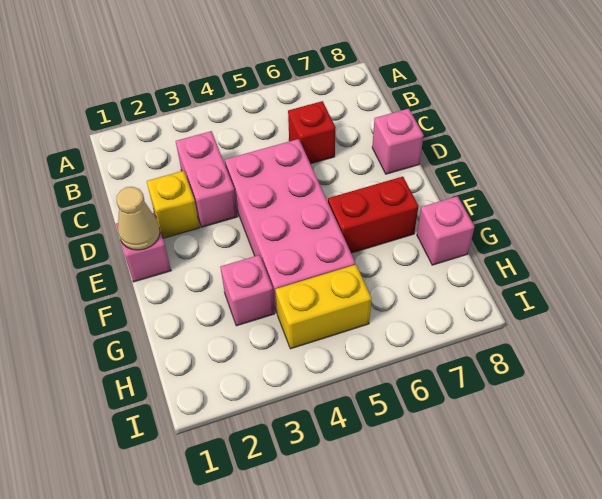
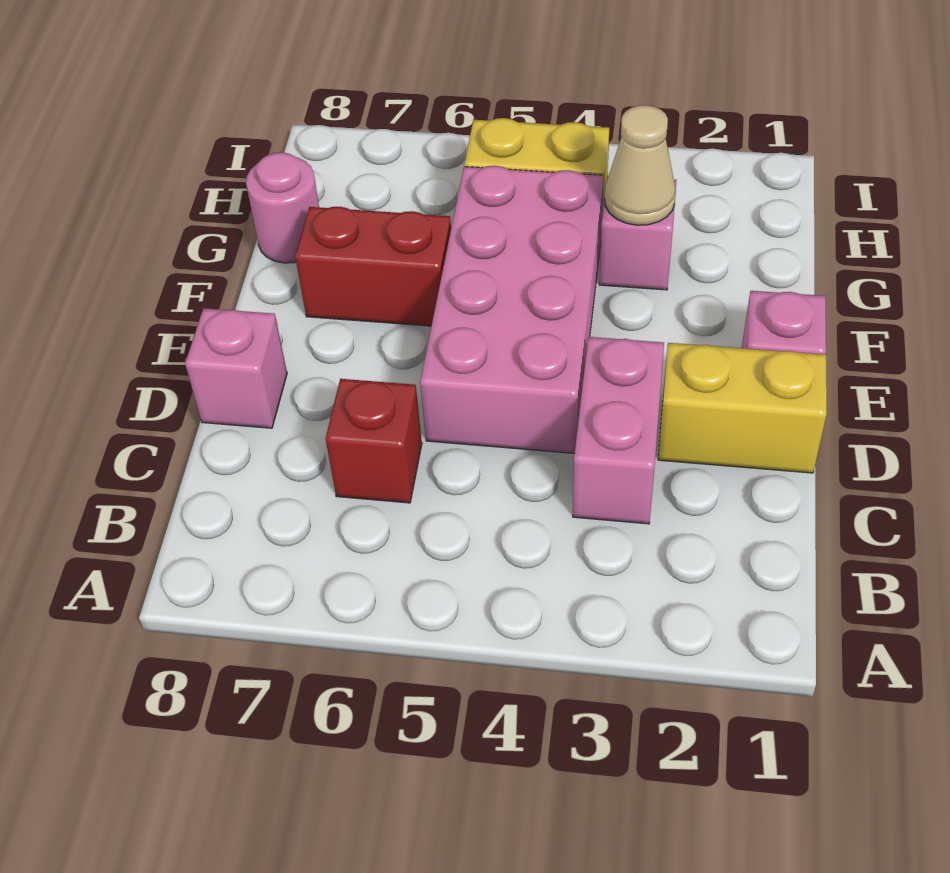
yellow brick D2 level 1 -> yellow brick D1:D2 level 1
tan cone E1 level 2 -> tan cone G3 level 2
pink brick G8 level 1 -> pink round brick G8 level 1

